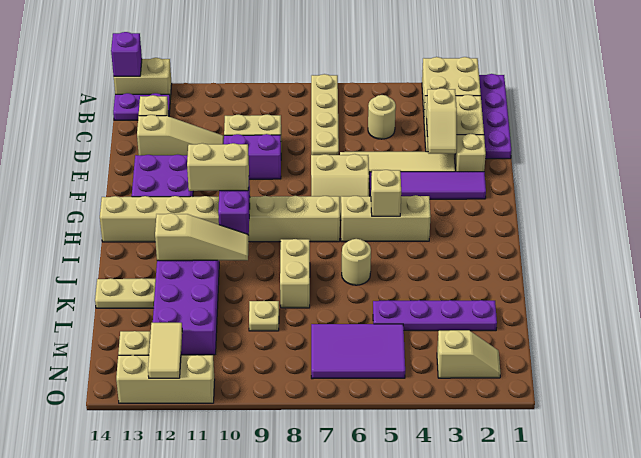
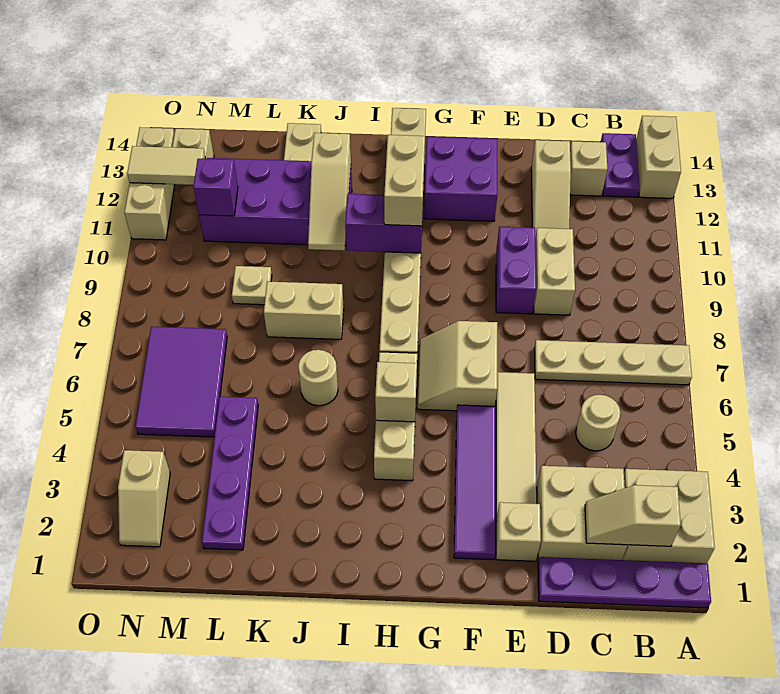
purple brick A14 level 2 -> purple brick M11 level 2
tan slope D3:E3 level 2 top D -> tan slope B2:C2 level 2 top B

